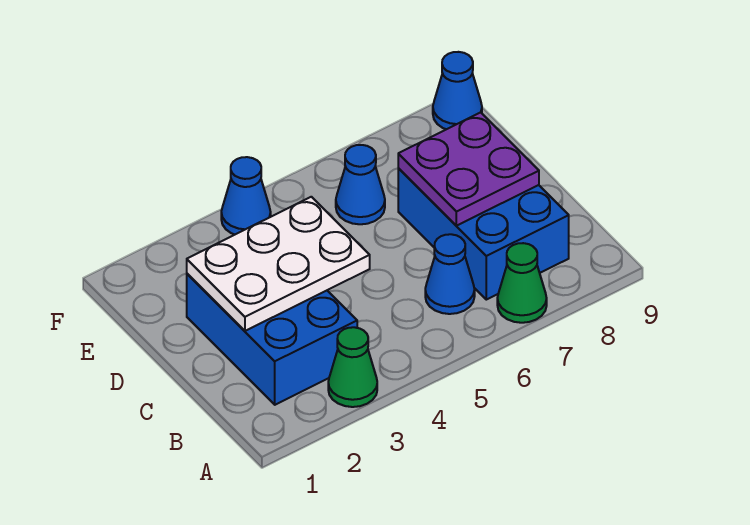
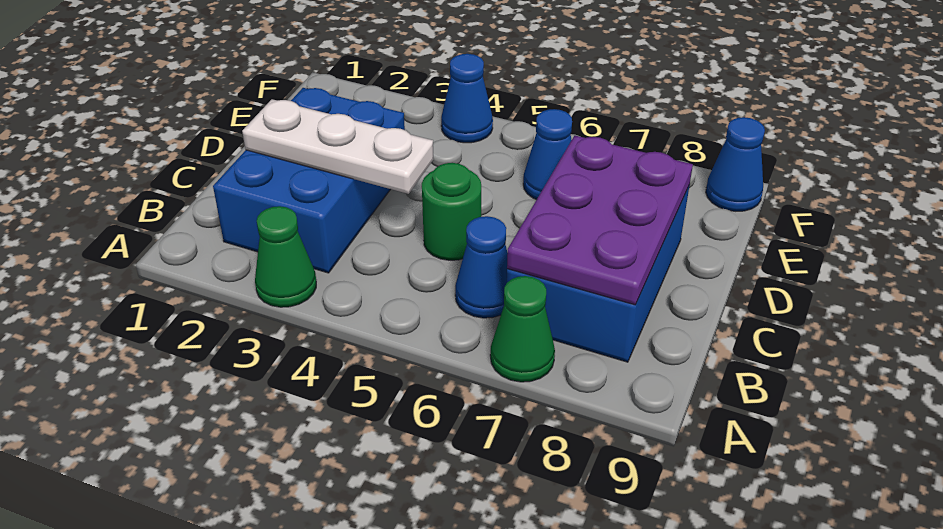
white plate C2:D4 level 2 -> white plate C2:C4 level 2
none -> green round brick C5 level 1
purple plate C7:D8 level 2 -> purple plate B7:D8 level 2

